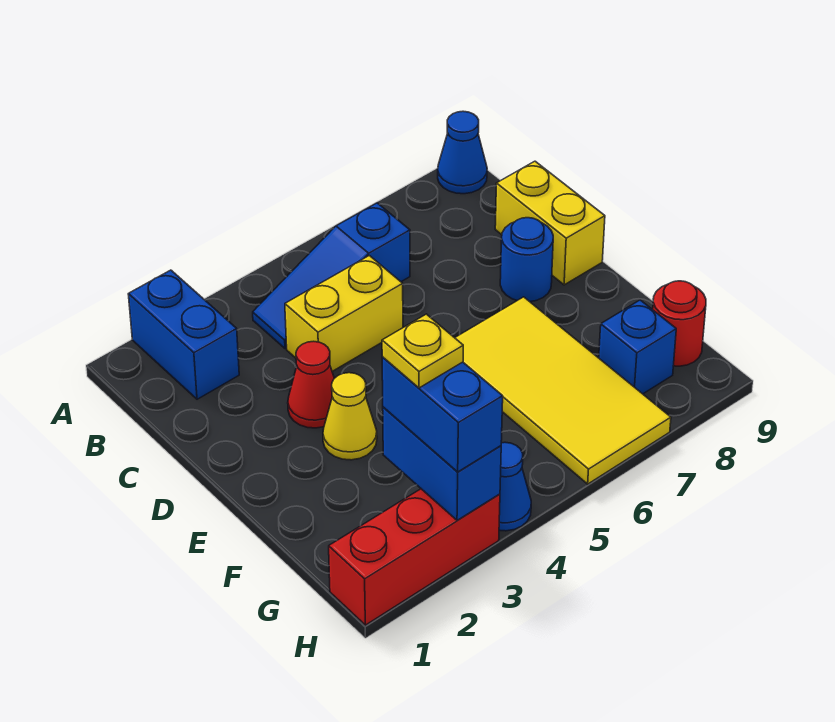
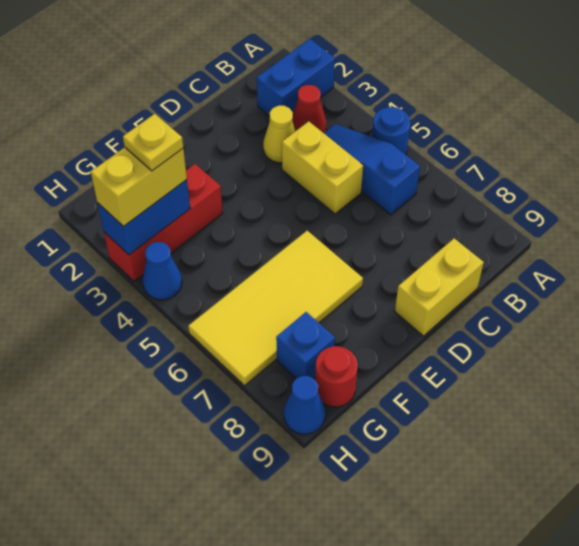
blue cone A9 level 1 -> blue cone H9 level 1
red cone D3 level 1 -> red cone B3 level 1
blue round brick D8 level 1 -> blue round brick A5 level 1
yellow cone E3 level 1 -> yellow cone C3 level 1
blue brick G3:H3 level 3 -> yellow brick G3:H3 level 3
red brick H1:H3 level 1 -> red brick F3:H3 level 1

